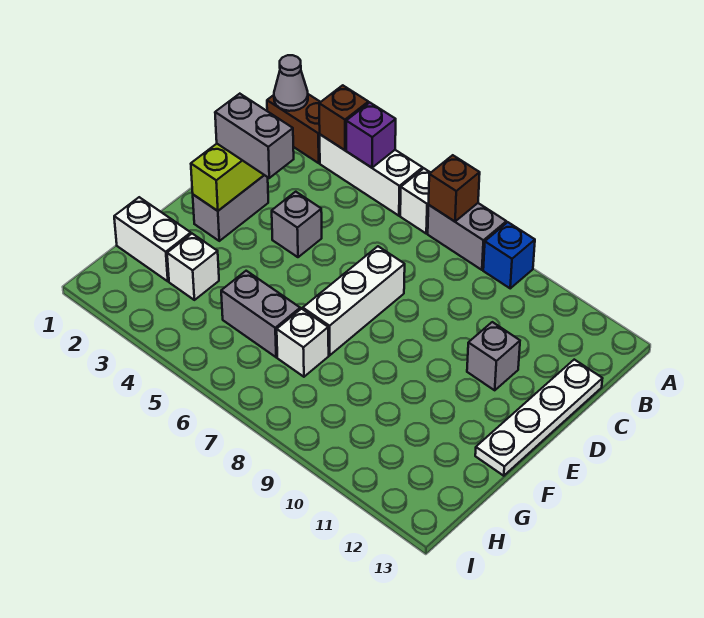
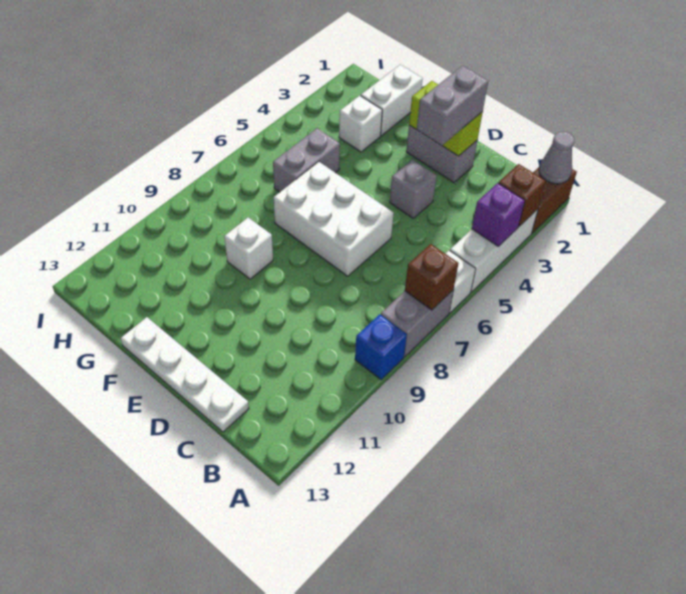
white brick D7:F7 level 1 -> white brick D6:F7 level 1
grey brick D11 level 1 -> none
white brick G7 level 1 -> white brick F9 level 1

